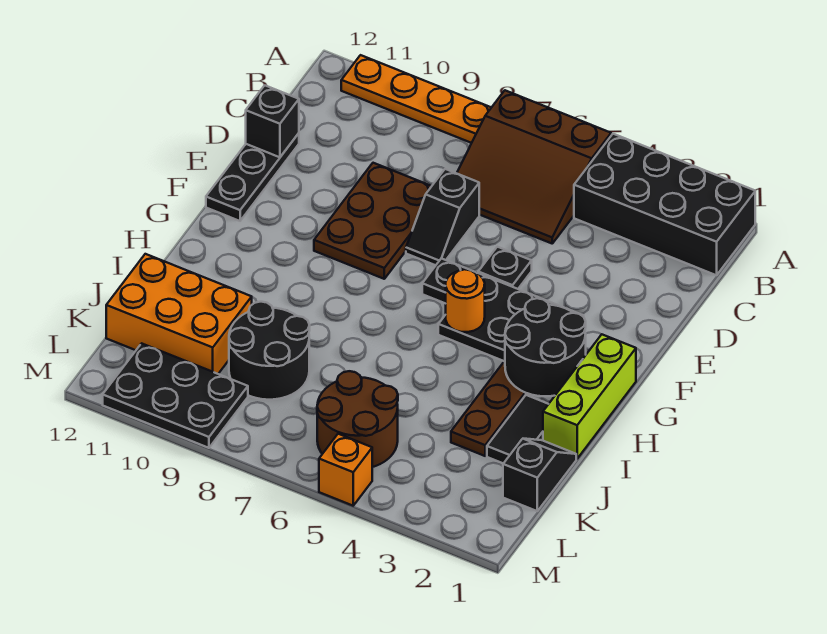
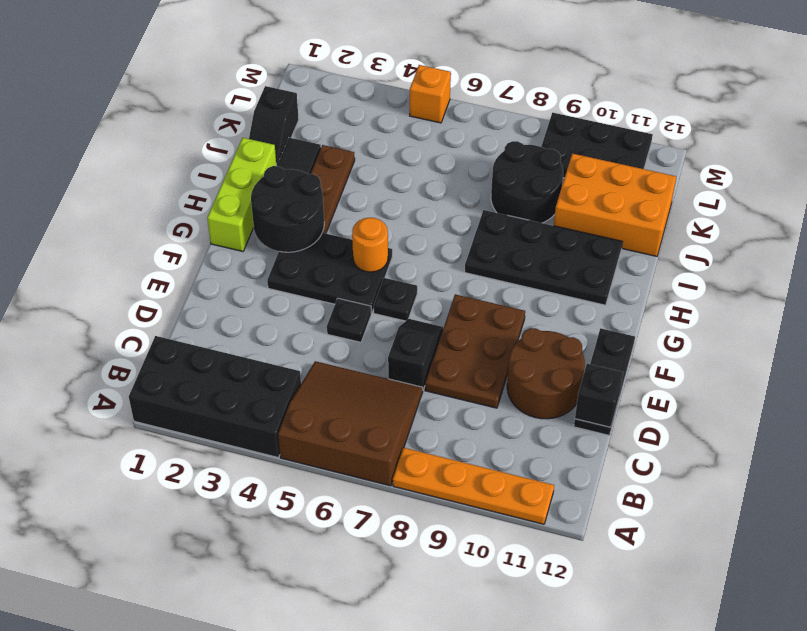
none -> black plate H8:I11 level 1
brown round brick K5:L6 level 1 -> brown round brick D10:E11 level 1

